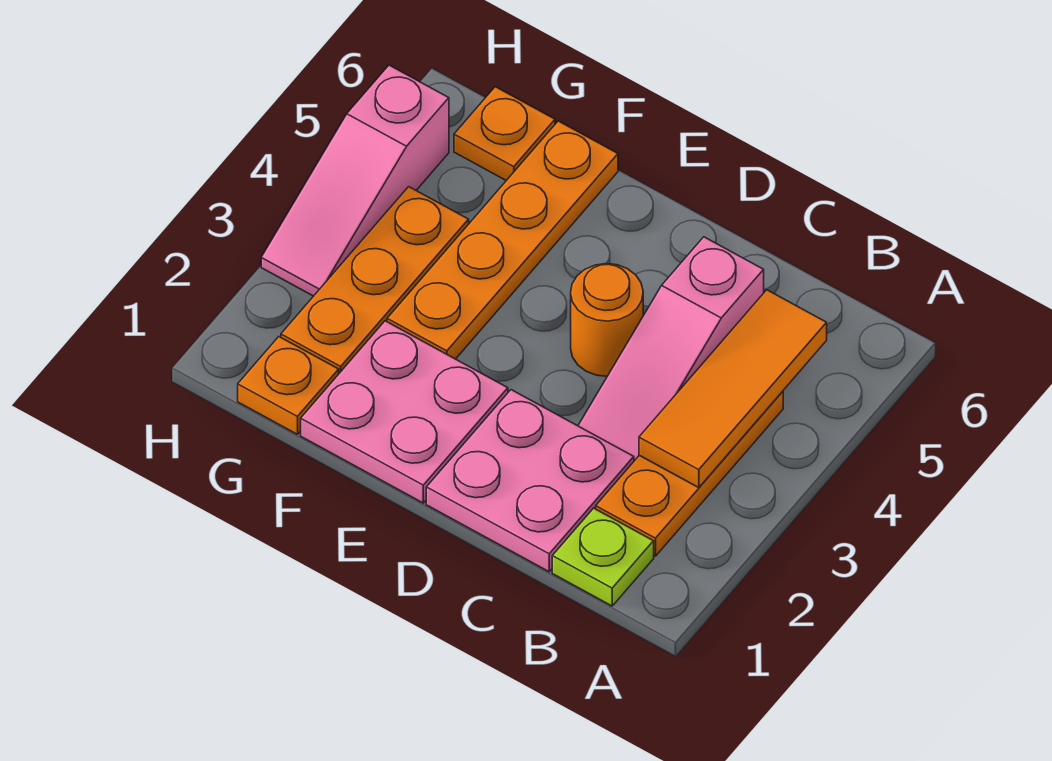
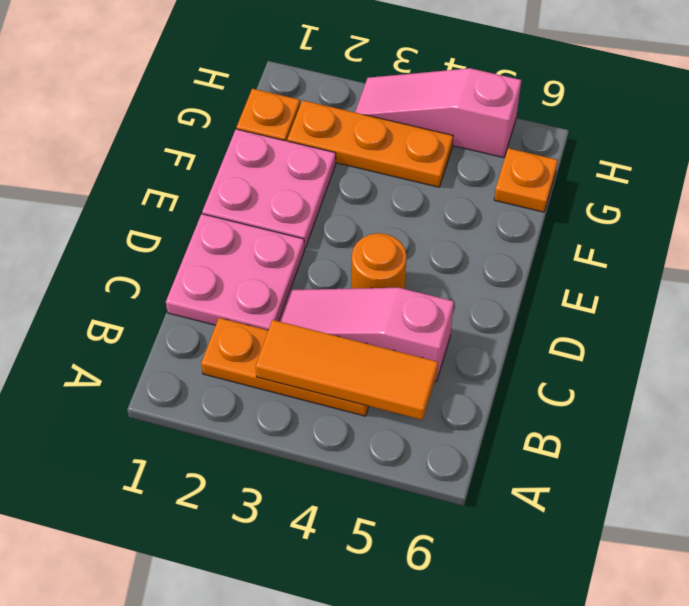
lime plate B1 level 1 -> none
orange plate F3:F6 level 1 -> none

